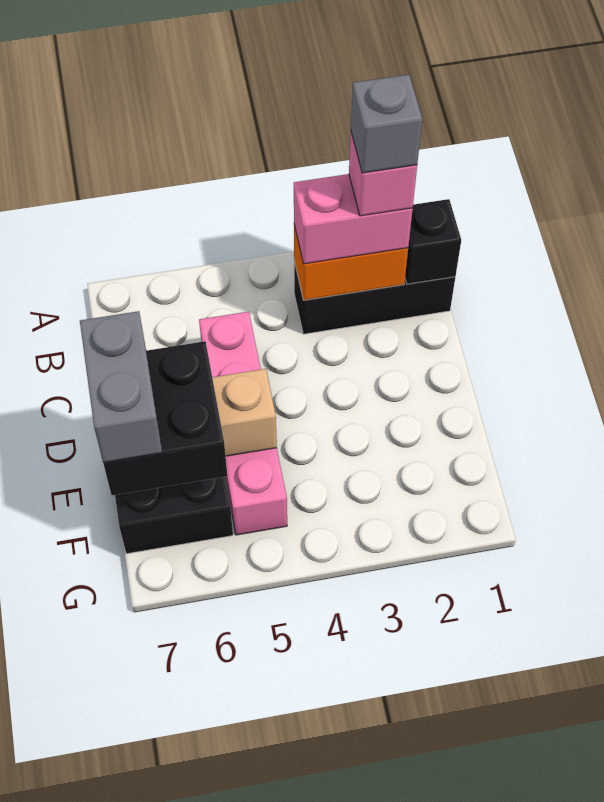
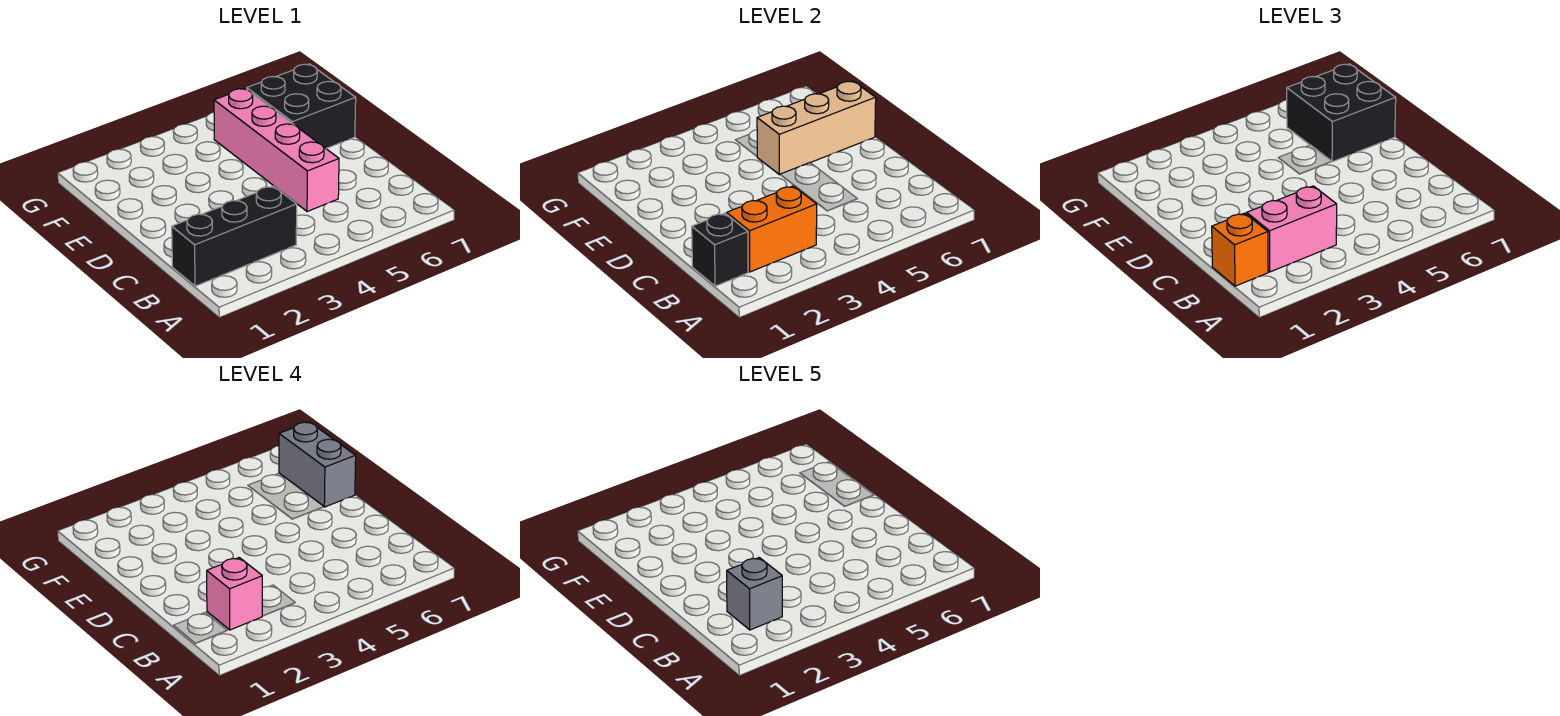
none -> orange brick B1 level 3

